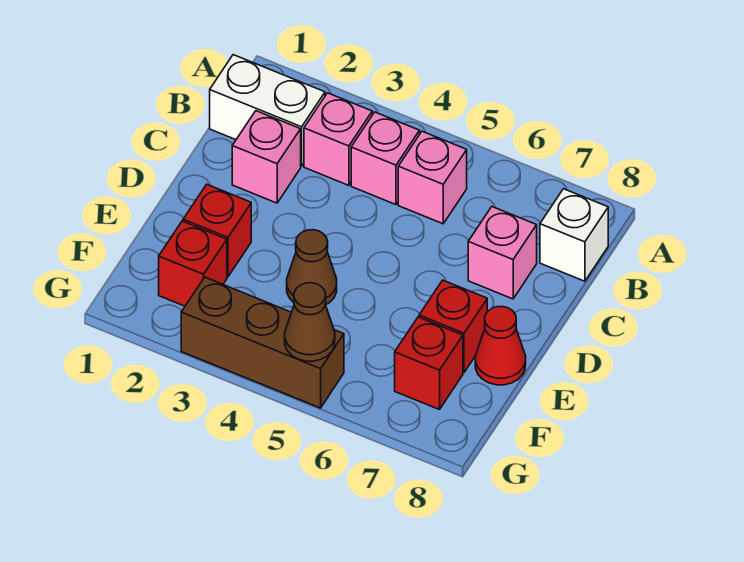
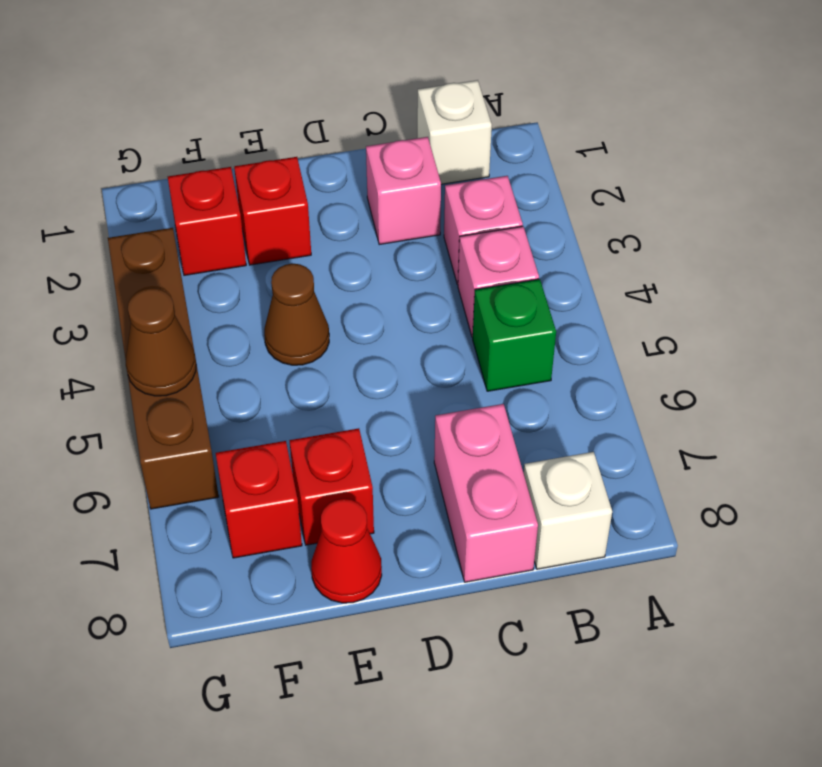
white brick B1:B2 level 1 -> white brick B1 level 1
pink brick B5 level 1 -> green brick B5 level 1
pink brick C7 level 1 -> pink brick C7:C8 level 1
brown brick G3:G5 level 1 -> brown brick G3:G6 level 1

